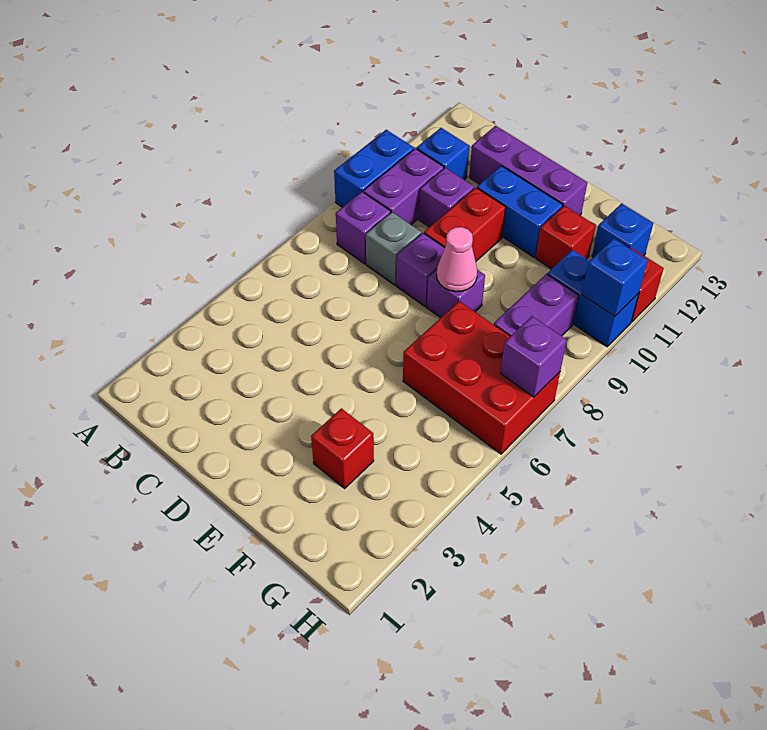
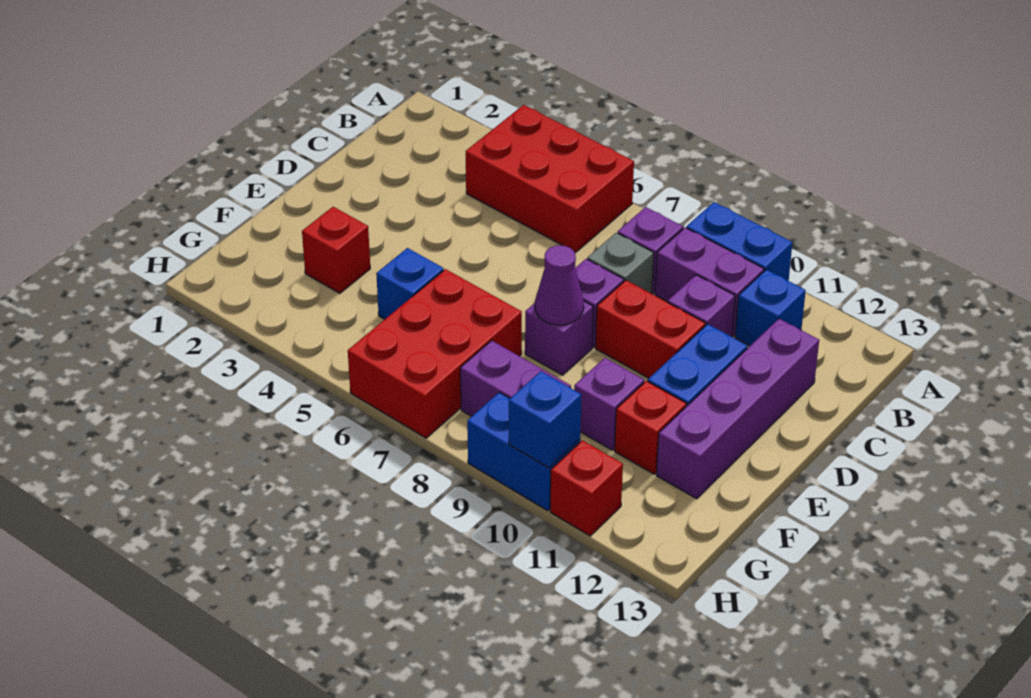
none -> red brick A4:B6 level 1
purple brick C12:E12 level 1 -> purple brick C12:F12 level 1
pink cone E8 level 2 -> purple cone E8 level 2
blue brick G10:H10 level 1 -> blue brick H9:H10 level 1
blue brick G12 level 1 -> blue brick F5 level 1
purple brick H7 level 2 -> purple brick F10 level 1

